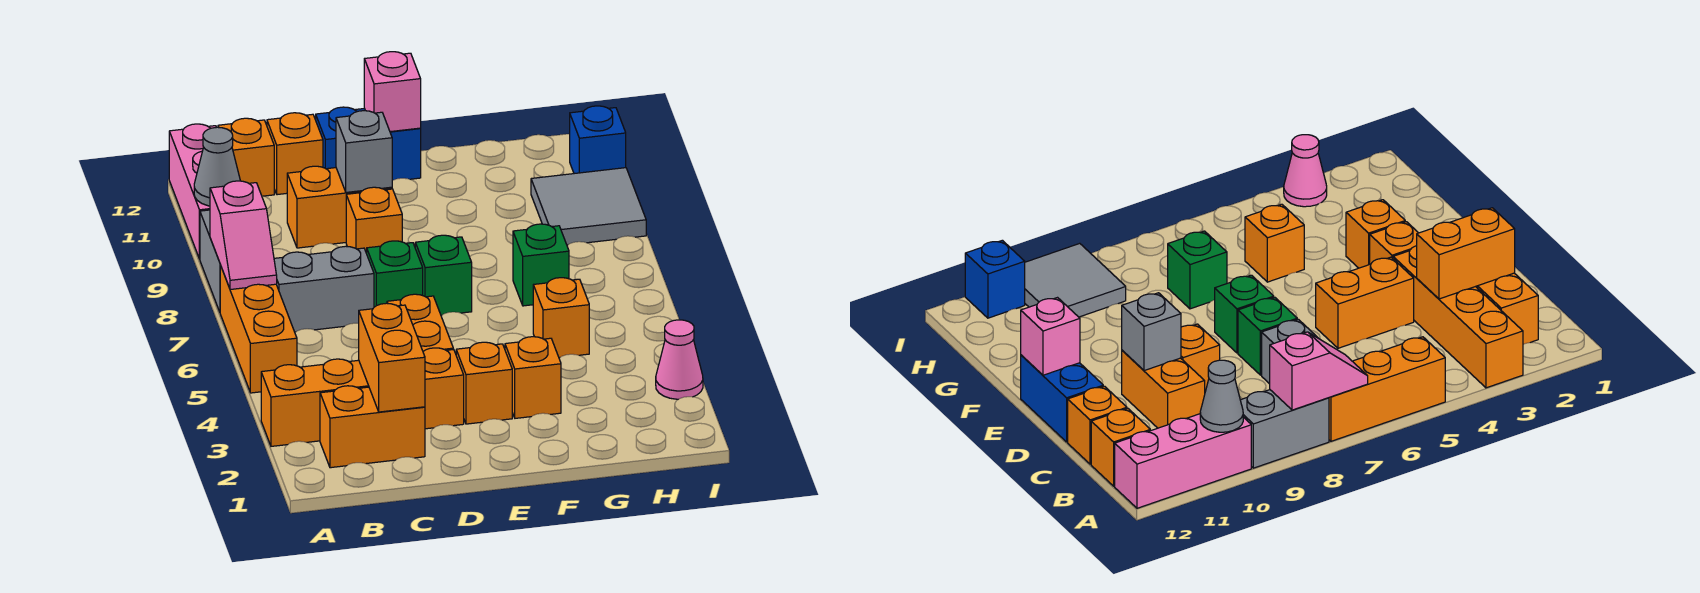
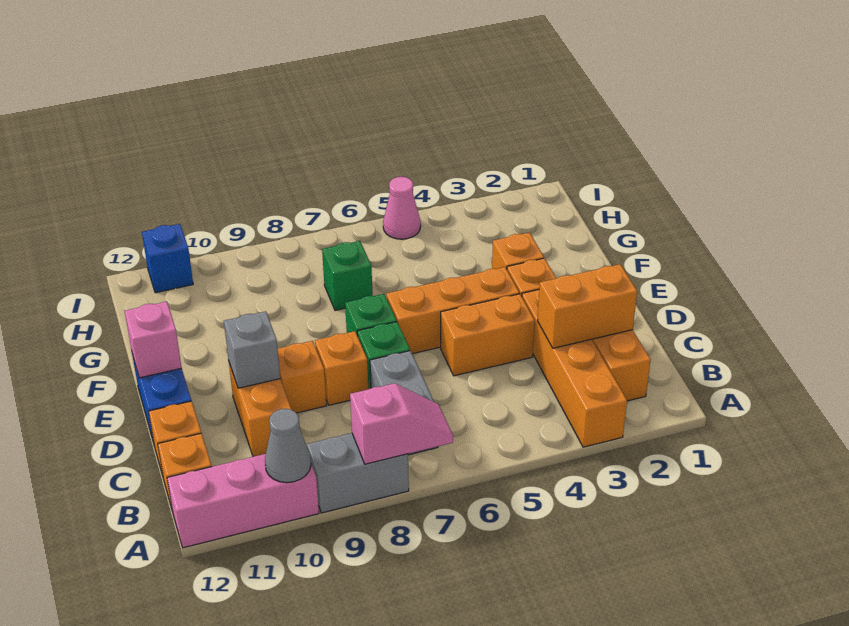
orange brick A5:A7 level 1 -> orange brick E4:E6 level 1
orange brick G5 level 1 -> orange brick D8 level 1
grey tile H9:I10 level 1 -> none
pink cone I3 level 1 -> pink cone I5 level 1

